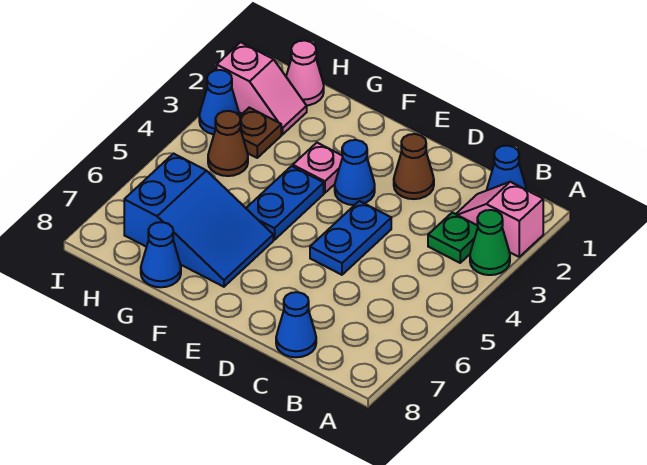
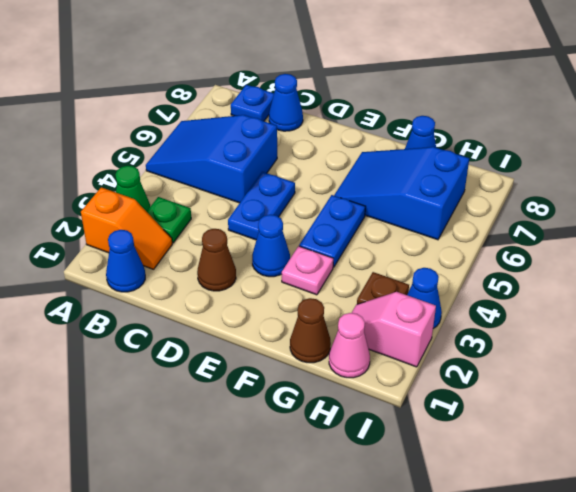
pink slope A2:B2 level 1 top A -> orange slope A2:B2 level 1 top A
none -> blue slope A5:C6 level 1 top C
none -> blue plate B8 level 1
brown cone H4 level 1 -> brown cone G1 level 1

